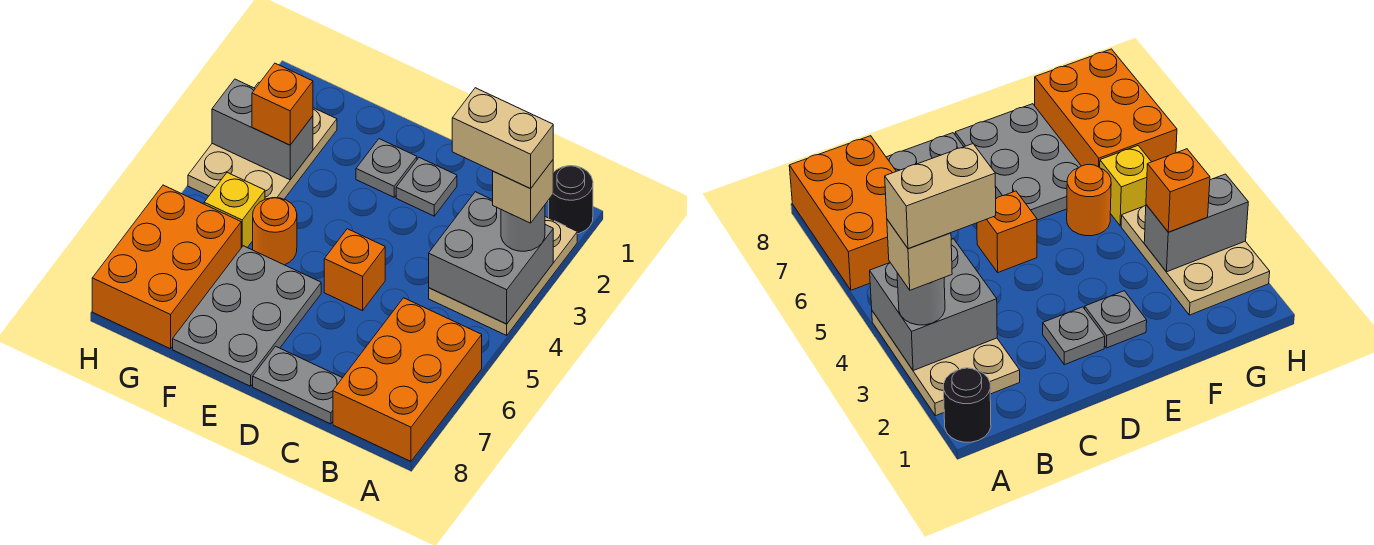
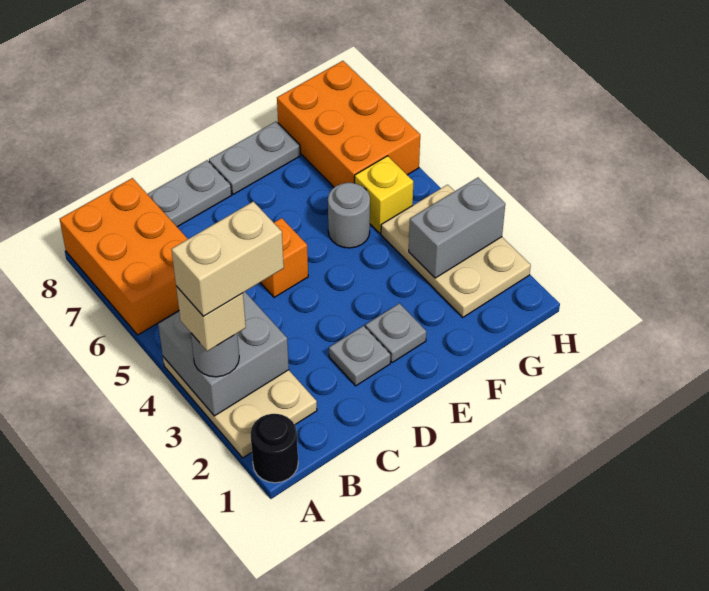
grey plate E6:F8 level 1 -> grey plate E8:F8 level 1
orange round brick F5 level 1 -> grey round brick F5 level 1
orange brick G3 level 3 -> none

